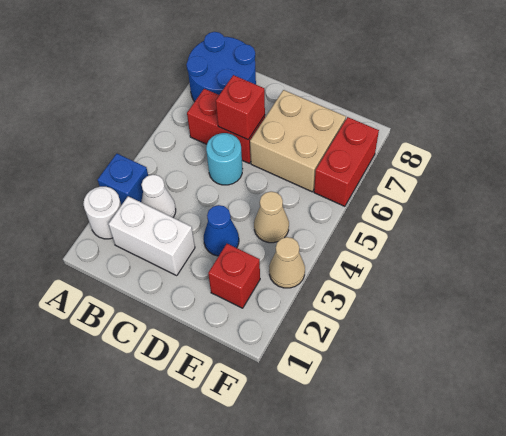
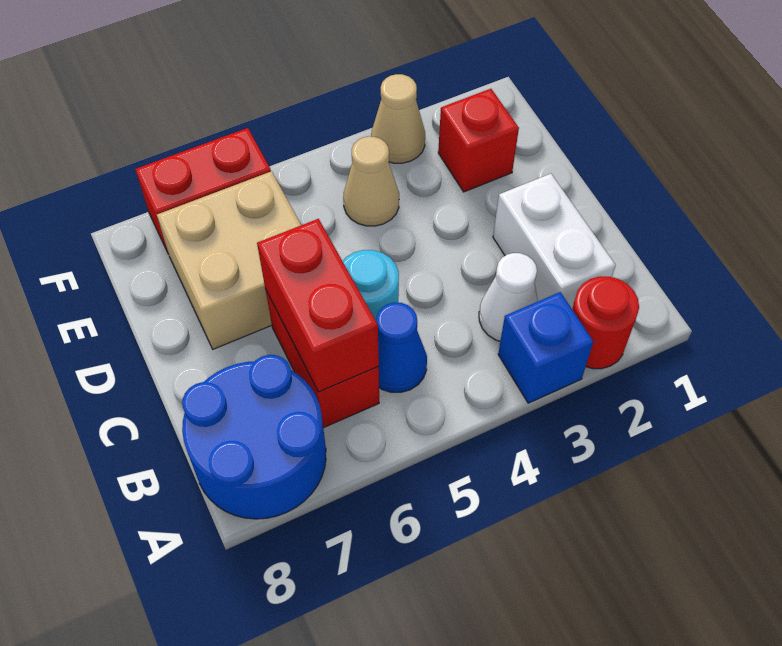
white round brick A2 level 1 -> red round brick A2 level 1
red brick C6 level 2 -> red brick B6:C6 level 2
blue cone D3 level 1 -> blue cone B5 level 1

